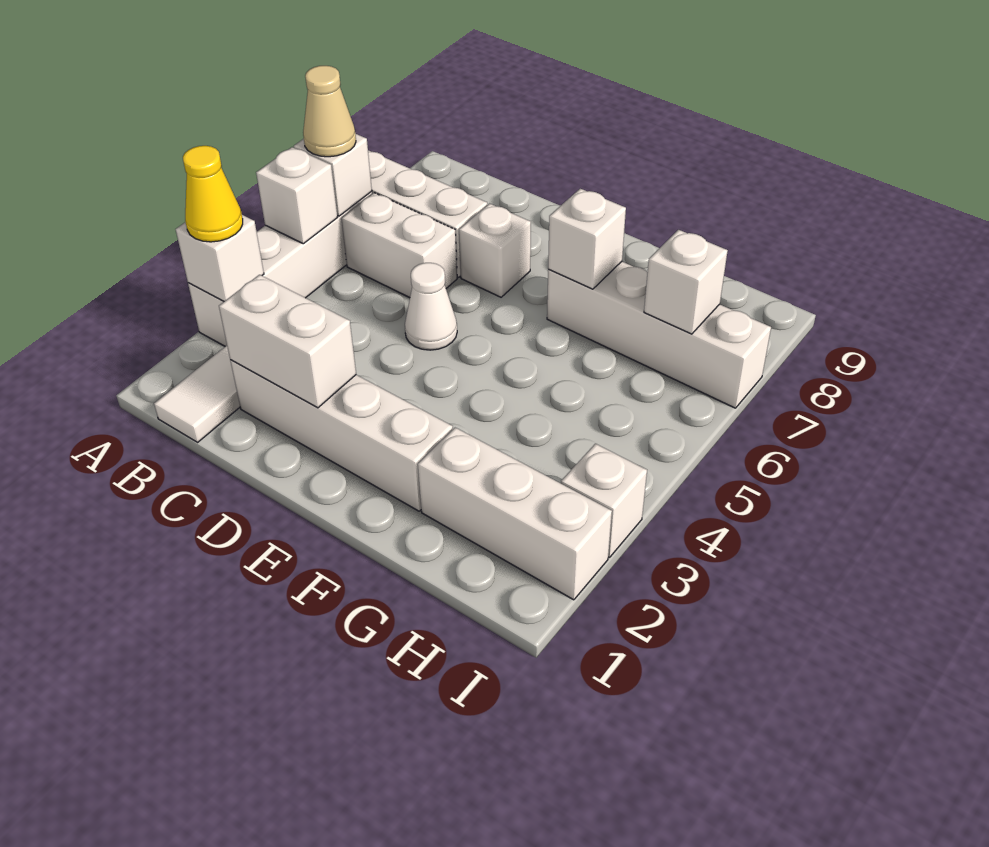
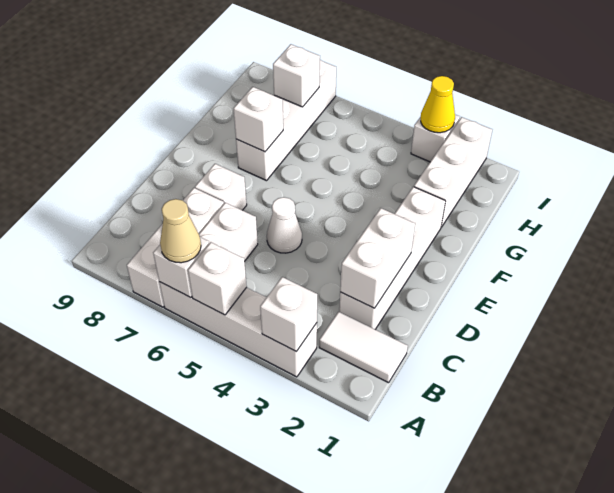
yellow cone A3 level 3 -> yellow cone I3 level 2

